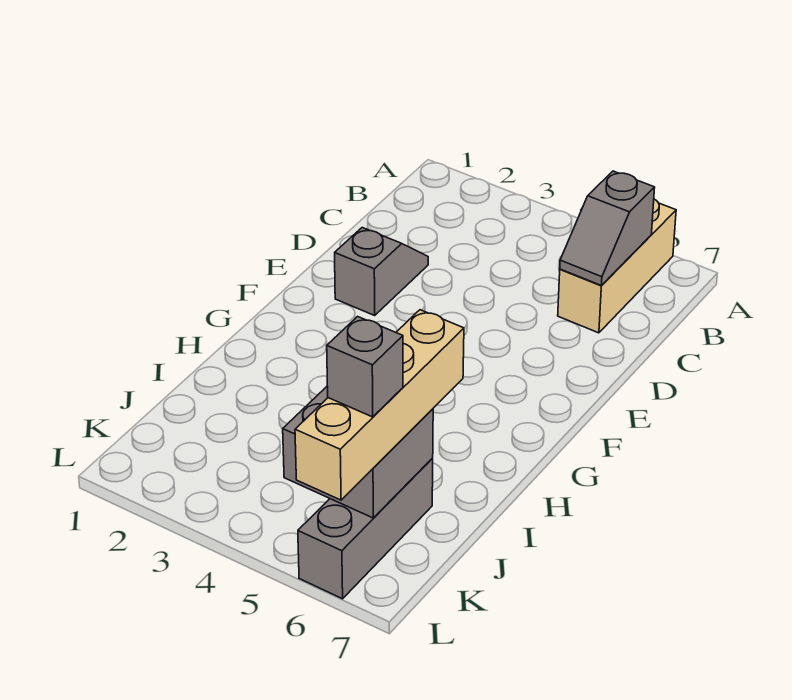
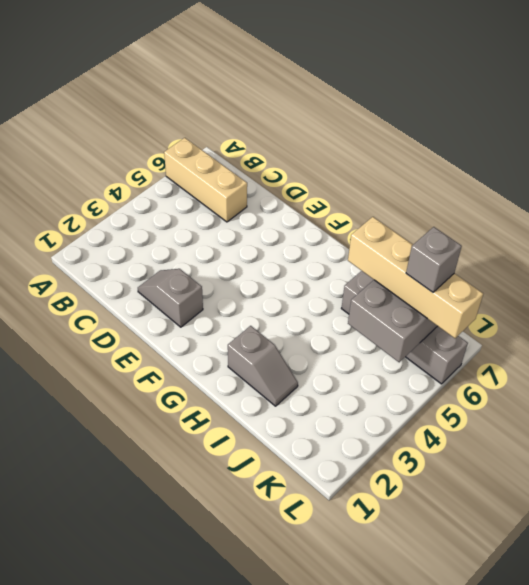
grey slope B6:C6 level 2 top B -> grey slope H2:I2 level 1 top H
grey brick J6:L6 level 1 -> grey brick I6:L6 level 1

